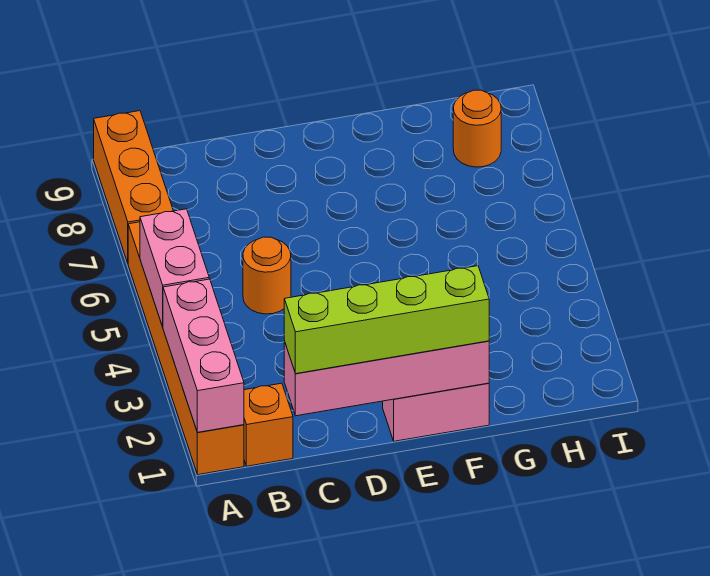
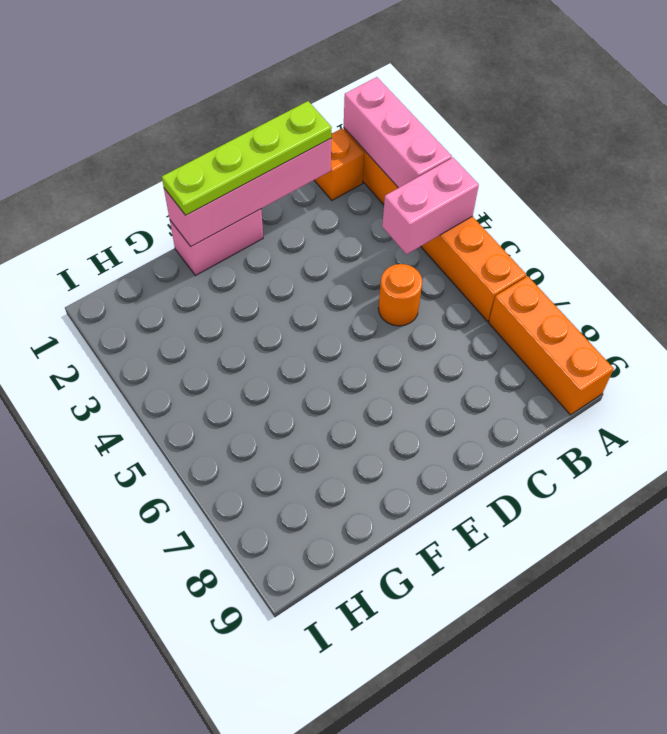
pink brick A4:A5 level 2 -> pink brick A4:B4 level 2
lime brick C1:F1 level 3 -> lime plate C1:F1 level 3
orange round brick H8 level 1 -> none

